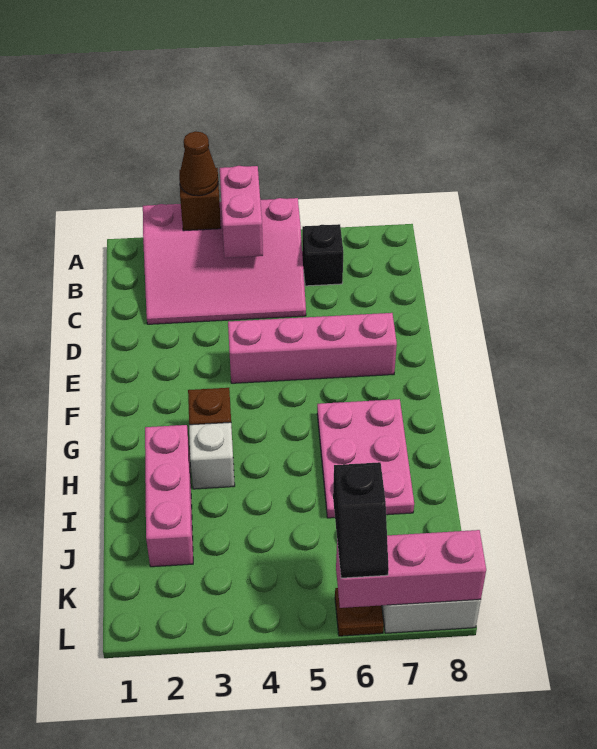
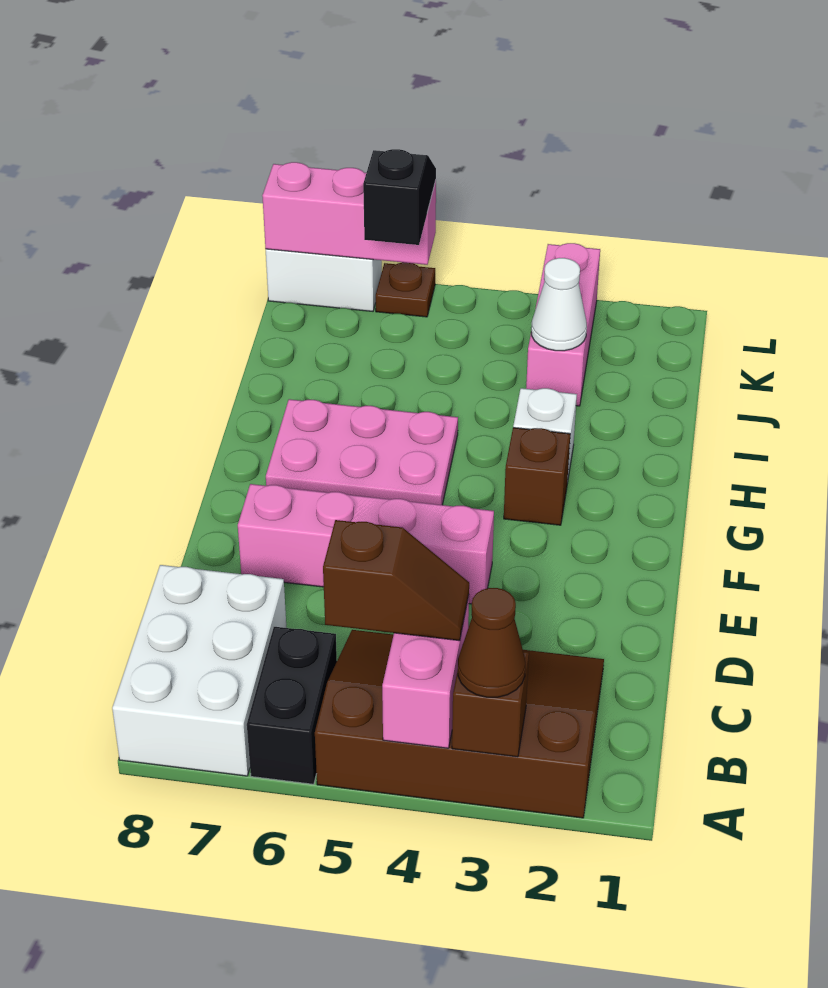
pink slope A2:C5 level 1 top A -> brown slope A2:C5 level 1 top A
none -> white brick A7:C8 level 1
none -> brown slope B4:B5 level 3 top 5
black brick B6 level 1 -> black brick A6:B6 level 1
pink plate G6:I7 level 1 -> pink plate G5:H7 level 1
pink brick H2:J2 level 1 -> pink brick J3:L3 level 1
none -> white cone J3 level 2

